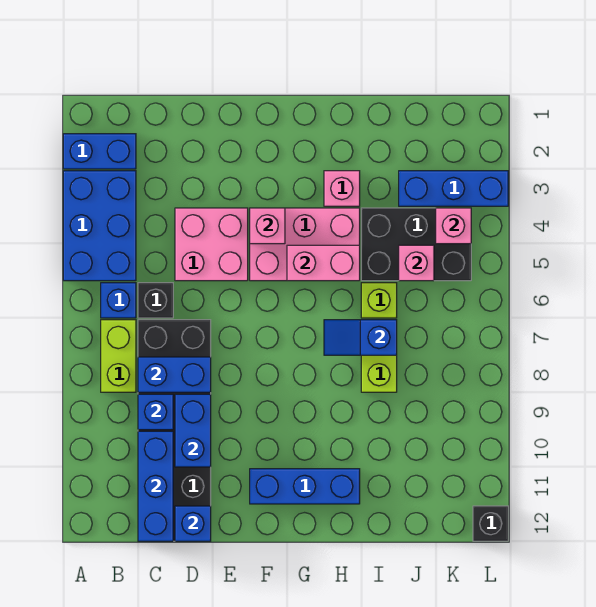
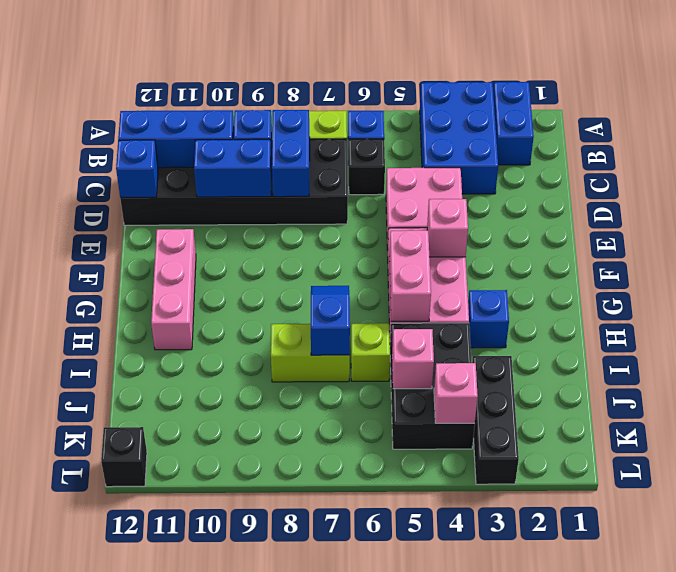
blue brick A3:B5 level 1 -> blue brick A3:C4 level 1
blue brick F11:H11 level 1 -> pink brick F11:H11 level 1
pink brick H3 level 1 -> blue brick H3 level 1
blue brick J3:L3 level 1 -> black brick J3:L3 level 1

